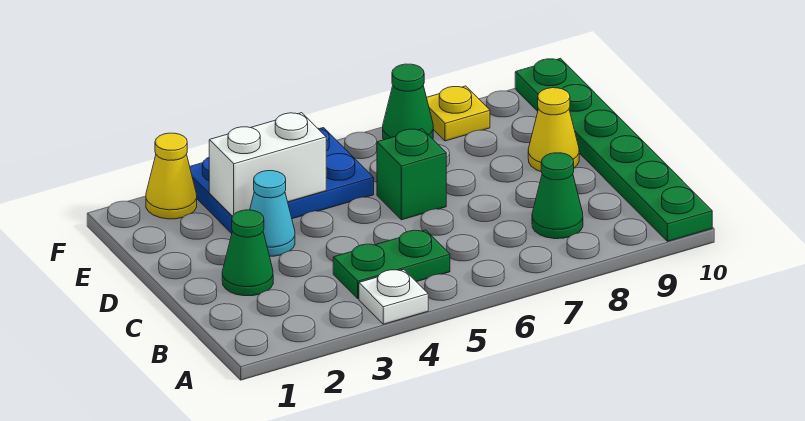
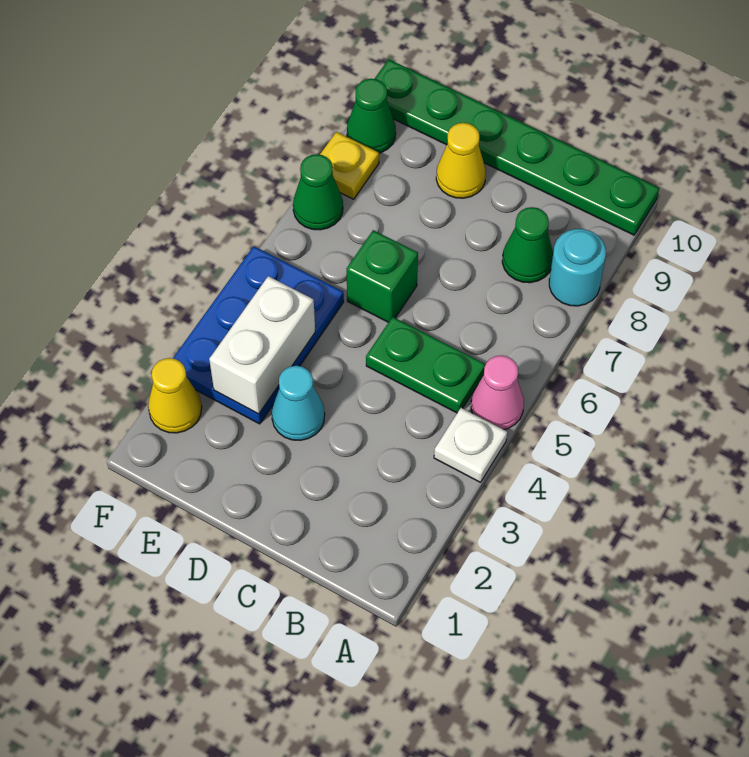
none -> pink cone A5 level 1
none -> cyan round brick A8 level 1
green plate B4:B5 level 1 -> green plate B5:C5 level 1
green cone C2 level 1 -> green cone F9 level 1

